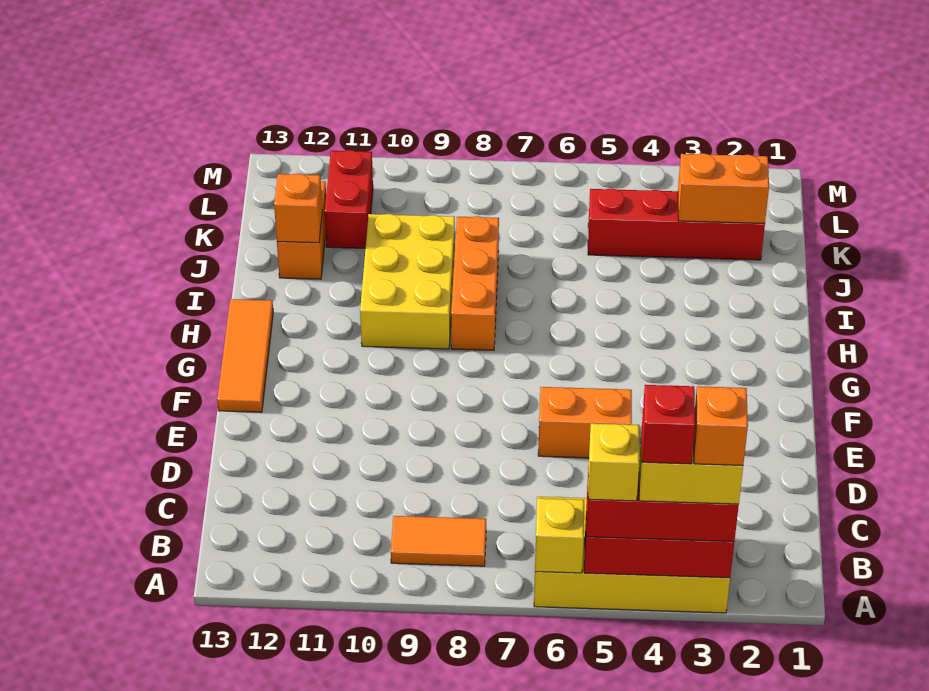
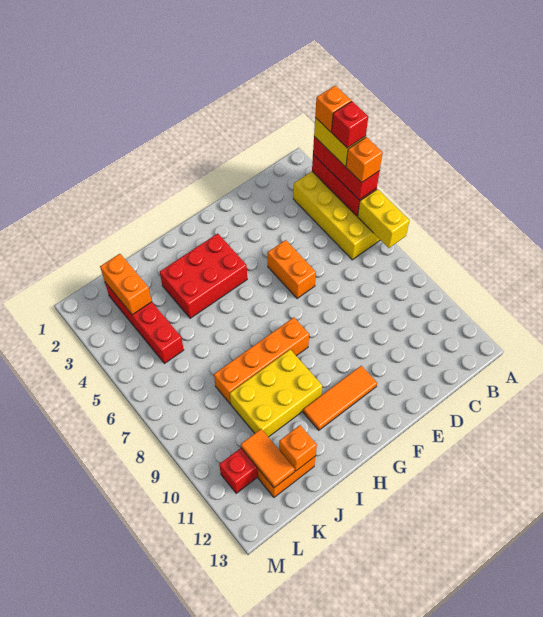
yellow brick A5 level 4 -> orange brick A5 level 4
yellow brick A6 level 2 -> yellow brick A6:A7 level 2
orange tile B8:B9 level 1 -> orange tile K11:K12 level 2
orange tile F13:H13 level 1 -> orange tile F11:H11 level 1
none -> red brick G3:I4 level 1
orange brick H8:J8 level 1 -> orange brick G8:J8 level 1

